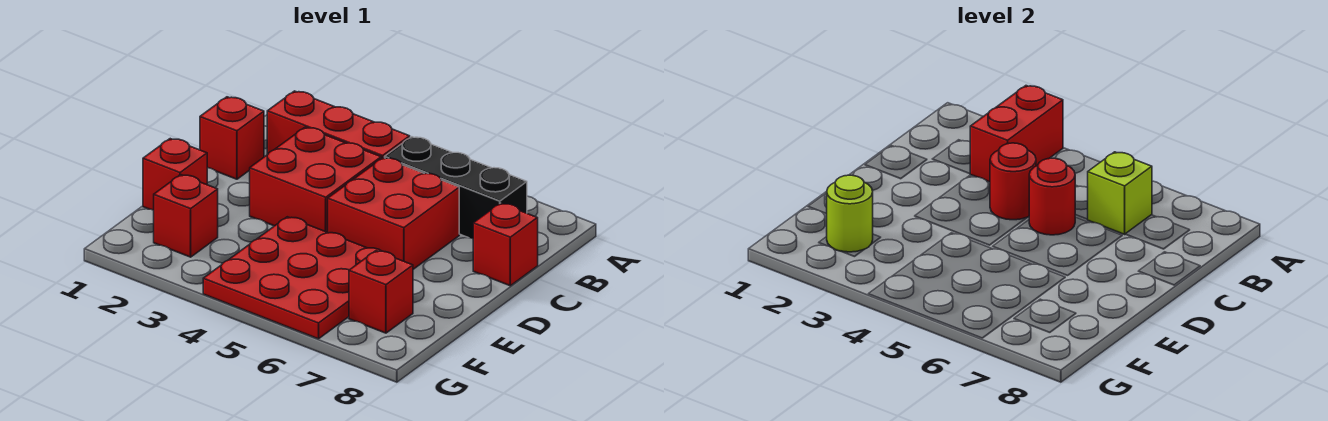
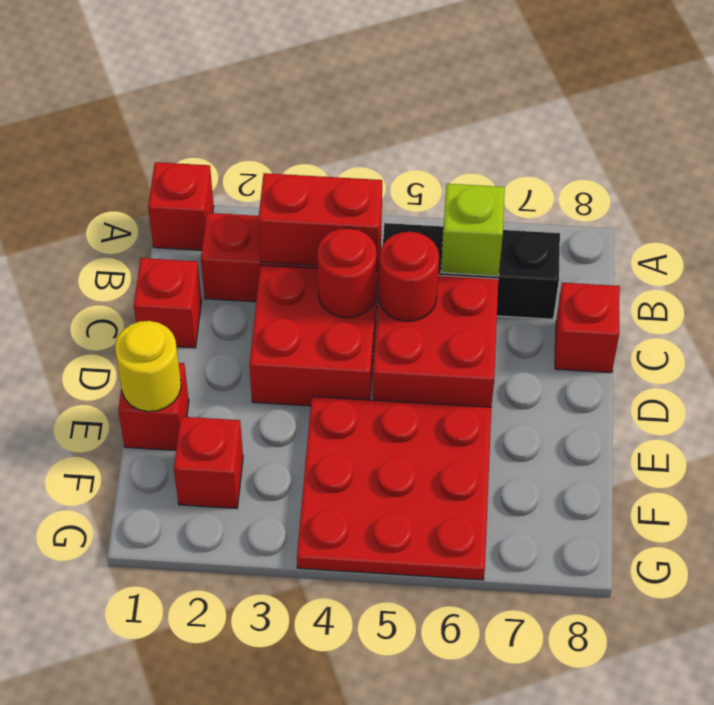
red brick A3:B3 level 2 -> red brick B3:B4 level 2
none -> yellow round brick E1 level 2
lime round brick F2 level 2 -> none
red brick F7 level 1 -> red brick A1 level 1

